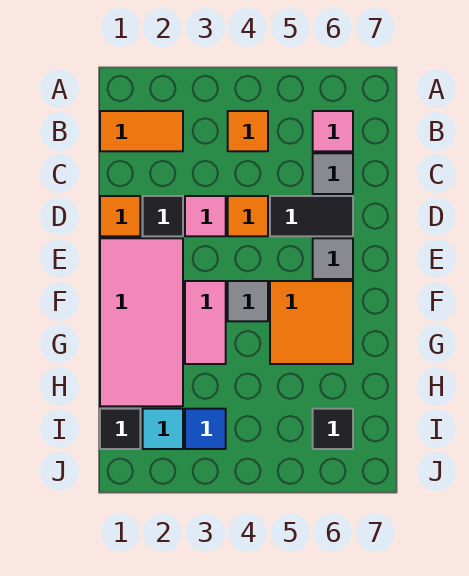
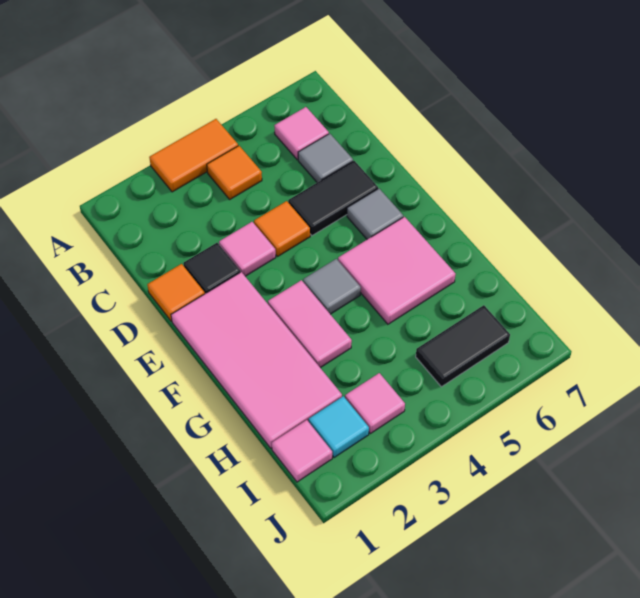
orange tile B1:B2 level 1 -> orange tile A3:A4 level 1
orange tile F5:G6 level 1 -> pink tile F5:G6 level 1
black tile I1 level 1 -> pink tile I1 level 1
blue tile I3 level 1 -> pink tile I3 level 1
black tile I6 level 1 -> black tile I5:I6 level 1

